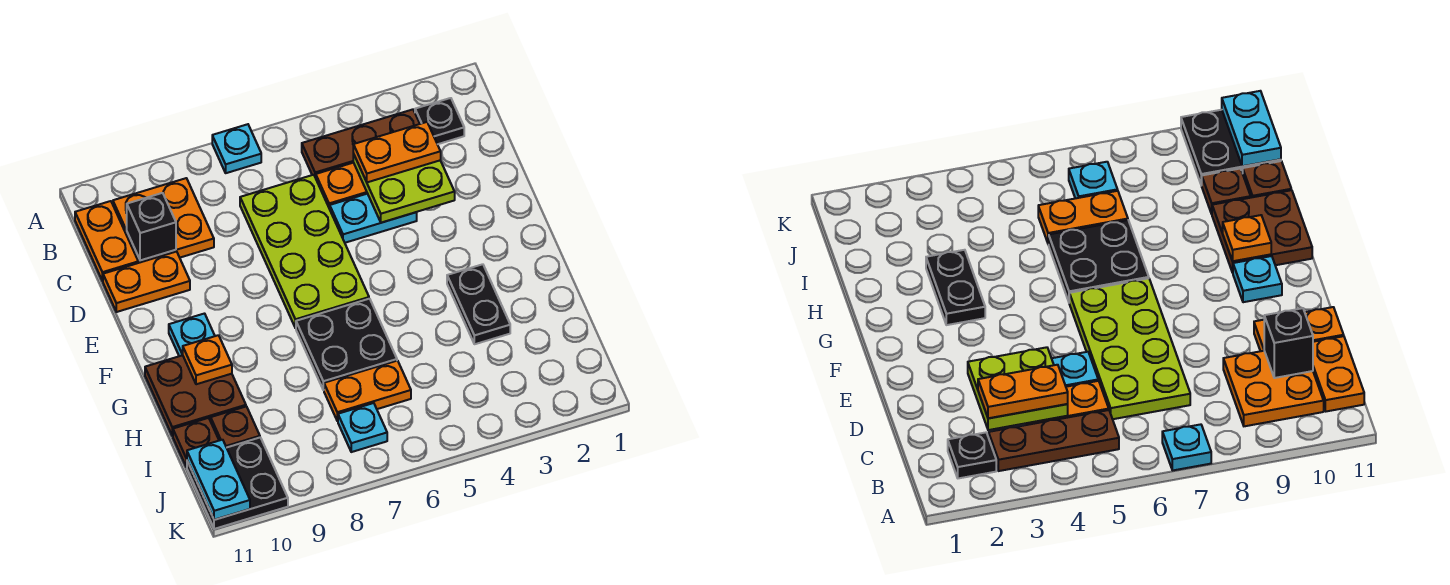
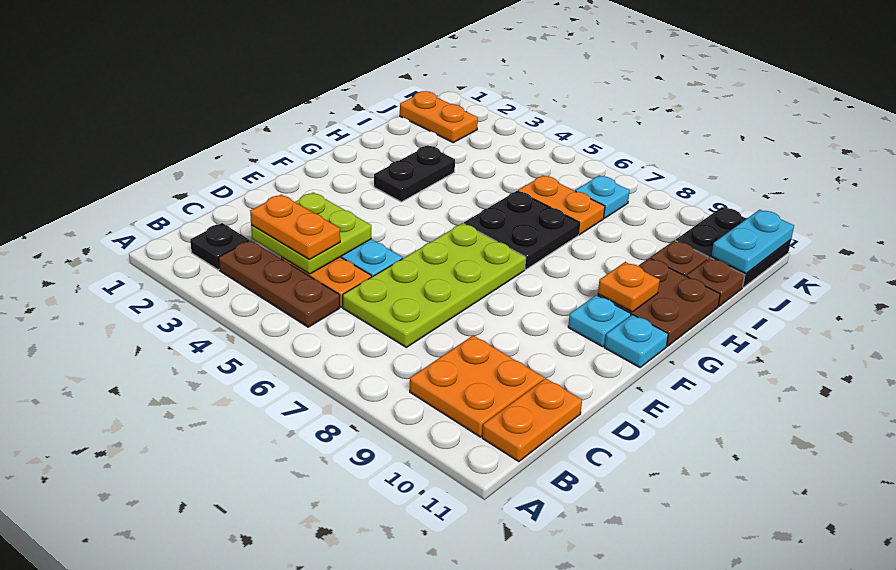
cyan plate A7 level 1 -> cyan plate F11 level 1
black brick C10 level 2 -> none
orange plate D10:D11 level 1 -> orange plate J1:J2 level 1

